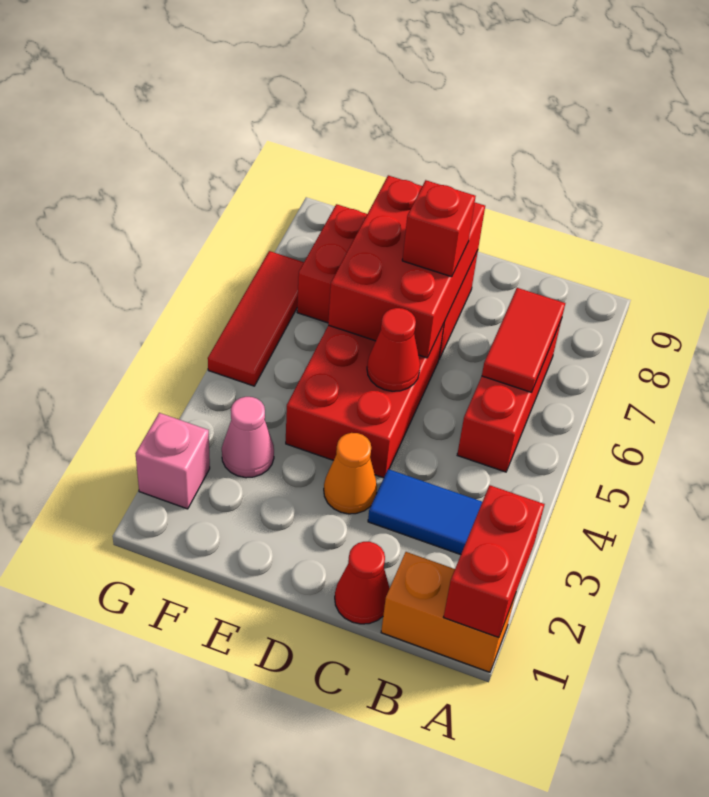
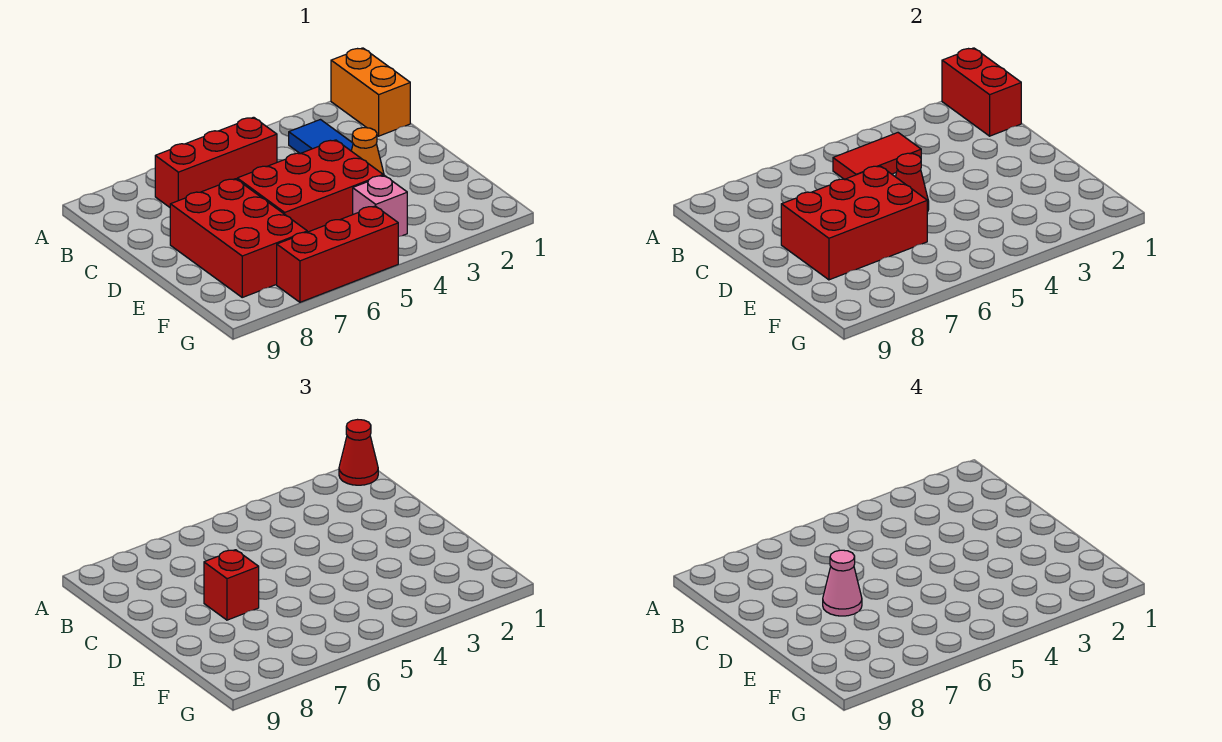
red brick A1:A2 level 2 -> red brick A1:B1 level 2
red tile B6:B7 level 2 -> red tile B4:B5 level 2
red cone C1 level 1 -> red cone A1 level 3
pink cone F3 level 1 -> pink cone D7 level 4
pink brick G2 level 1 -> pink brick F4 level 1
red tile G5:G7 level 1 -> red brick G5:G7 level 1

